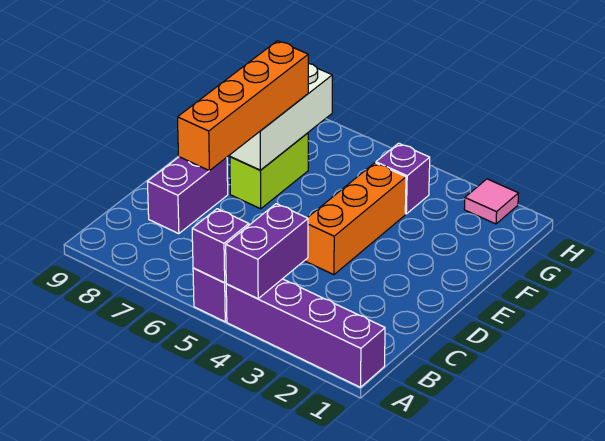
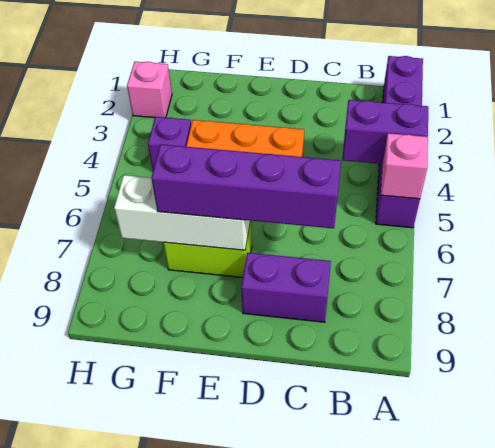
purple brick A5 level 2 -> pink brick A5 level 2
orange brick C7:F7 level 3 -> purple brick C7:F7 level 3
pink tile H2 level 1 -> pink brick H2 level 1

